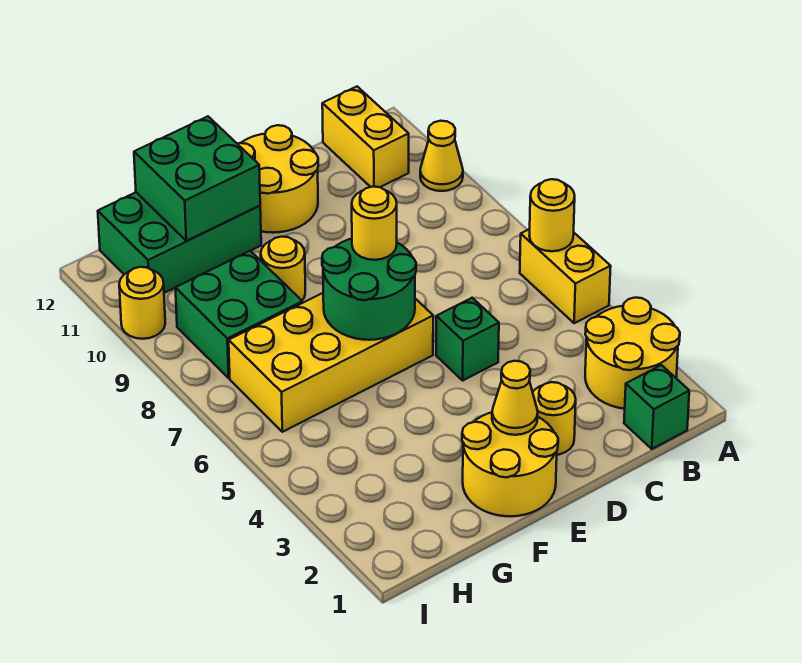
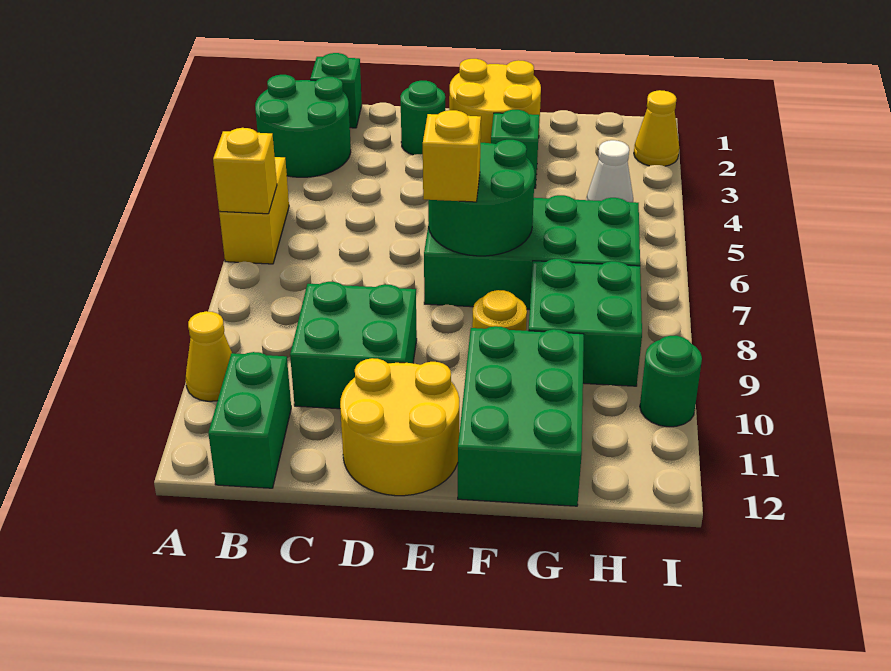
yellow round brick A2:B3 level 1 -> green round brick A2:B3 level 1
yellow round brick A6 level 2 -> yellow brick A6 level 2
yellow brick B11:B12 level 1 -> green brick B11:B12 level 1
yellow round brick D2 level 1 -> green round brick D2 level 1
green brick D5 level 1 -> green brick F3 level 1
yellow cone E2 level 2 -> yellow cone I2 level 1
yellow brick E6:H7 level 1 -> green brick E6:H7 level 1
yellow round brick E7 level 3 -> yellow brick E7 level 3
green brick F11:H12 level 1 -> green brick F10:G12 level 1
green brick F11:G12 level 2 -> green brick C9:D10 level 1
none -> white cone H4 level 1
yellow round brick I10 level 1 -> green round brick I10 level 1

